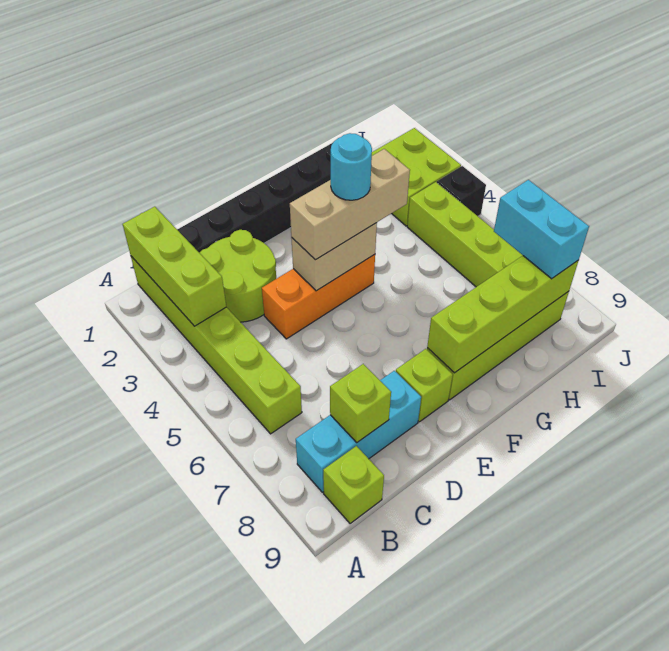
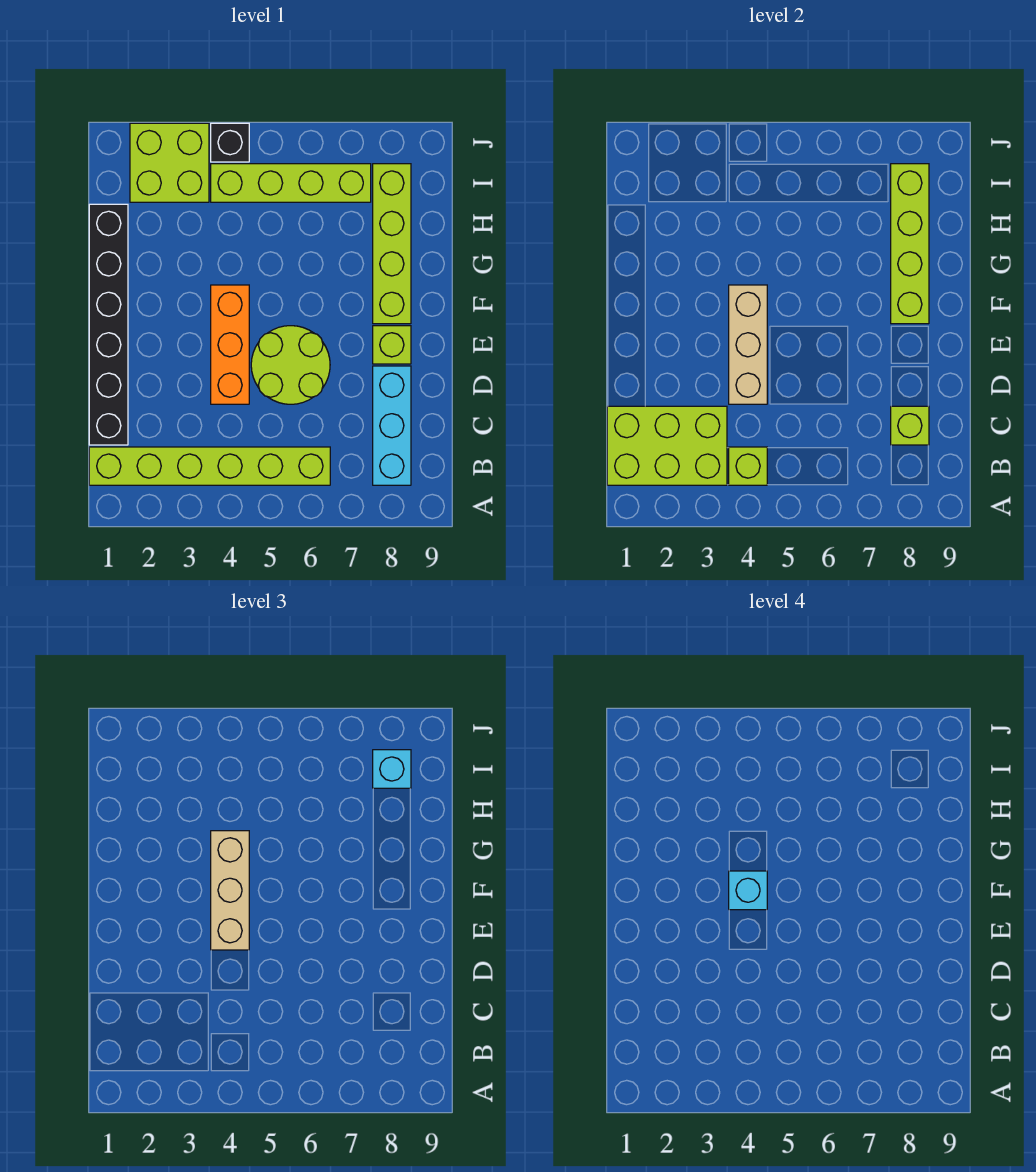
lime brick B1:B3 level 2 -> lime brick B1:C3 level 2
lime brick B9 level 1 -> lime brick B4 level 2
lime round brick C2:D3 level 1 -> lime round brick D5:E6 level 1
tan brick E4:F4 level 2 -> tan brick D4:F4 level 2
cyan round brick F4 level 4 -> cyan brick F4 level 4
cyan brick I7:I8 level 3 -> cyan brick I8 level 3

